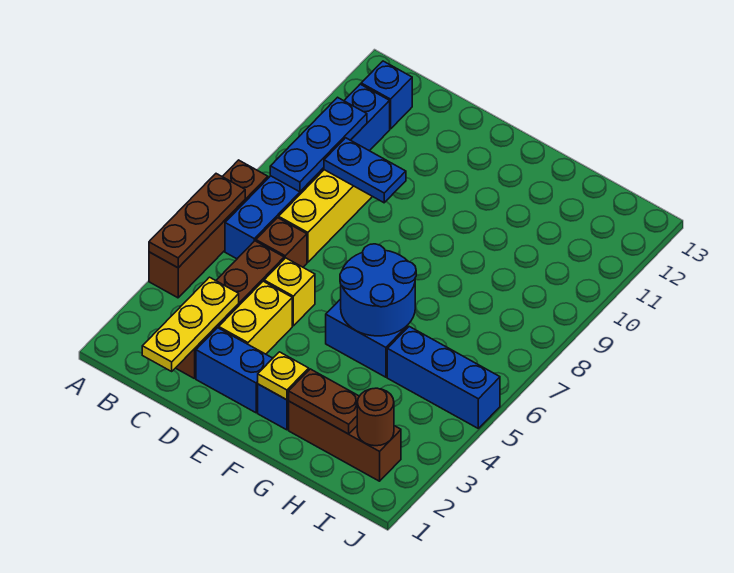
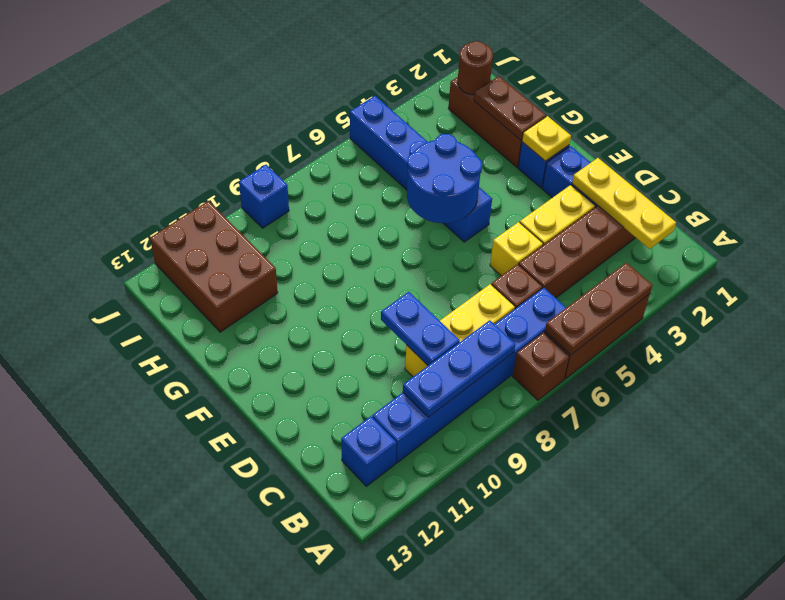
yellow plate C1:C3 level 2 -> yellow plate B2:D2 level 2
none -> brown brick H11:J12 level 1
none -> blue brick J9 level 1

